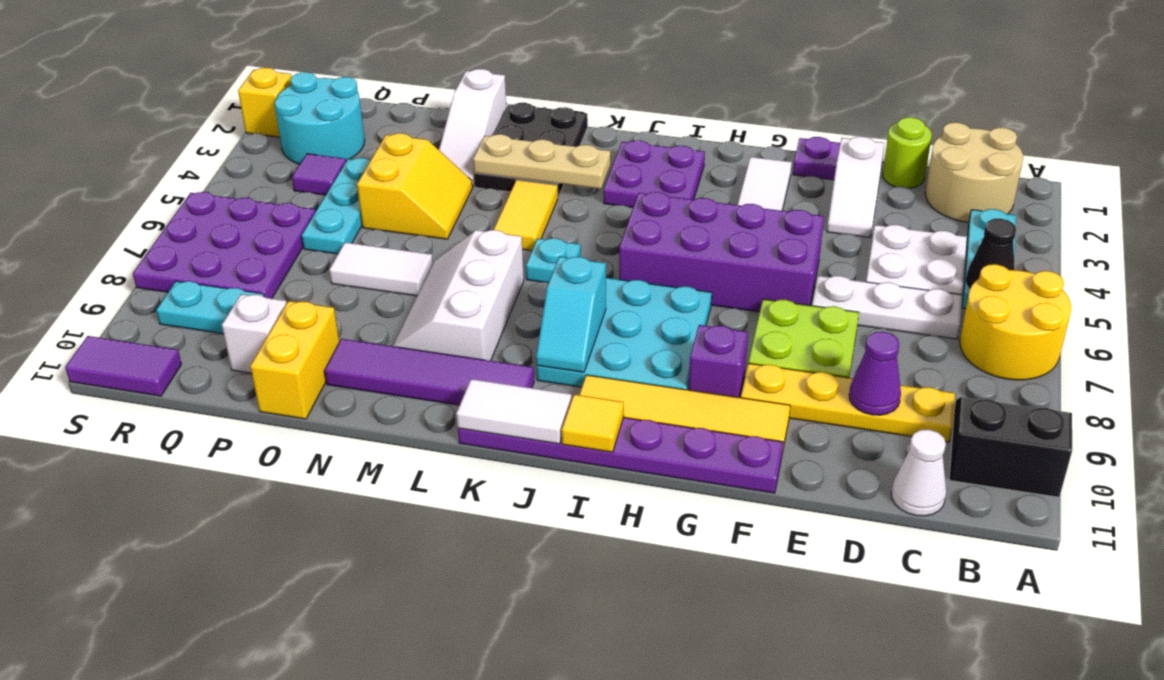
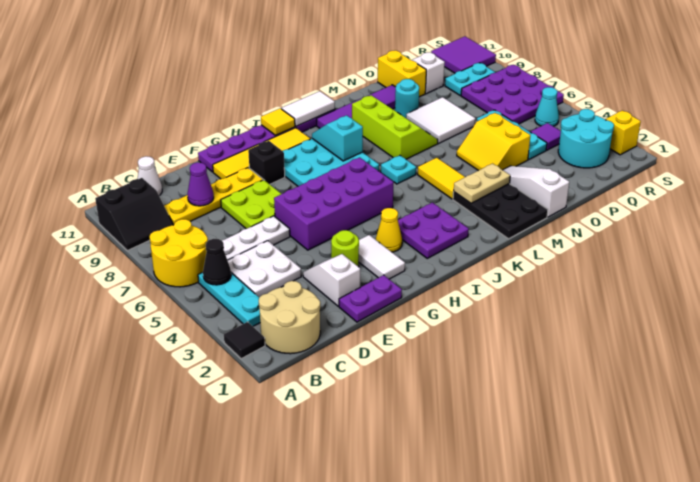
none -> black tile A2 level 1
lime round brick D1 level 1 -> lime round brick F3 level 1
purple brick G9 level 1 -> black brick G9 level 1
none -> yellow cone H3 level 1
tan plate K3:M3 level 2 -> tan plate L3:M3 level 2
white slope L7:M9 level 1 top L -> lime slope L7:M9 level 1 top L
white tile N7:O7 level 1 -> white tile N7:O8 level 1
none -> cyan round brick N9 level 1
none -> cyan cone R5 level 1
purple tile R11:S11 level 1 -> purple tile R10:S11 level 1

